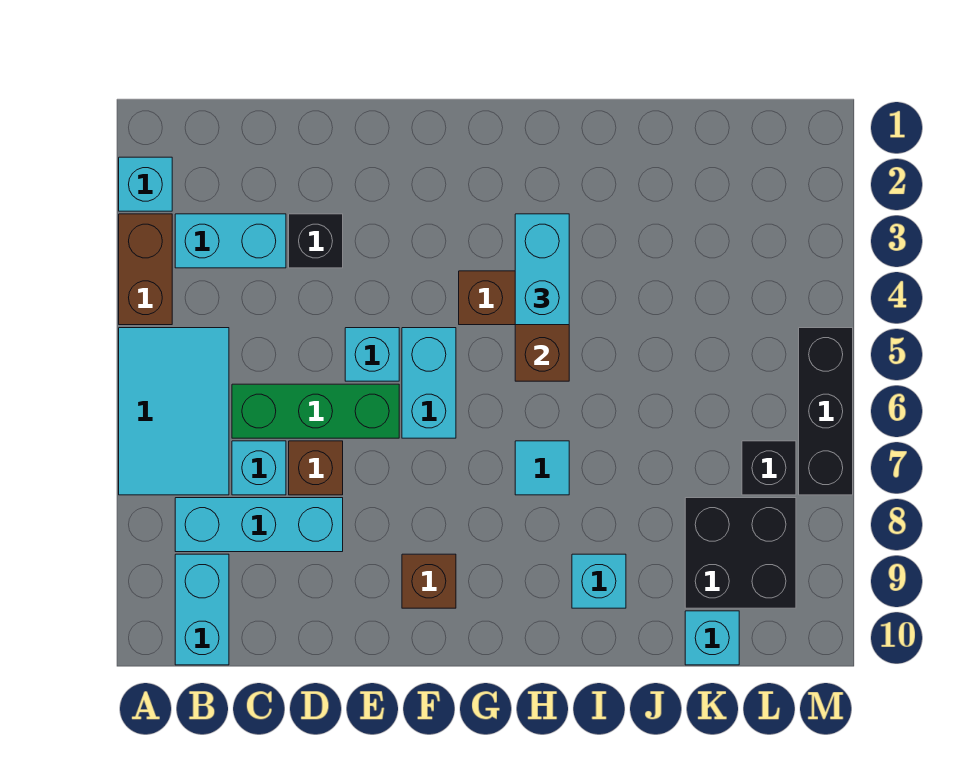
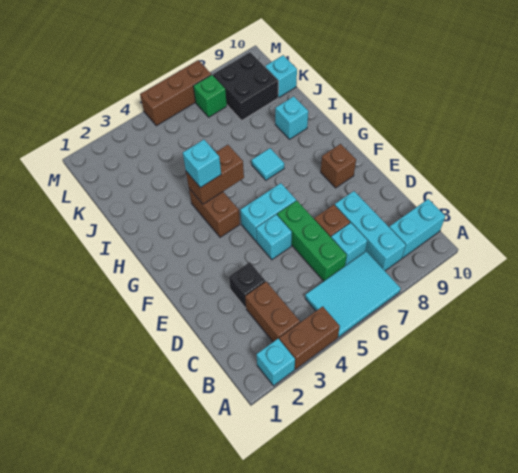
cyan brick B3:C3 level 1 -> brown brick B3:C3 level 1
cyan brick H3:H4 level 3 -> cyan brick H4 level 3
black brick L7 level 1 -> green brick L7 level 1
black brick M5:M7 level 1 -> brown brick M5:M7 level 1

